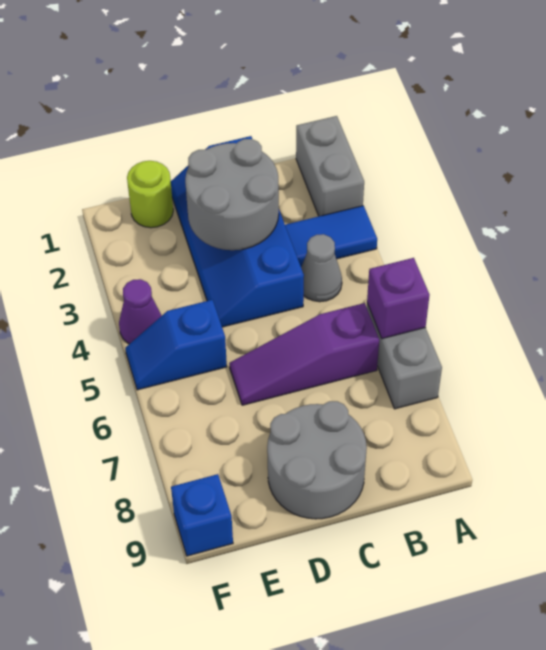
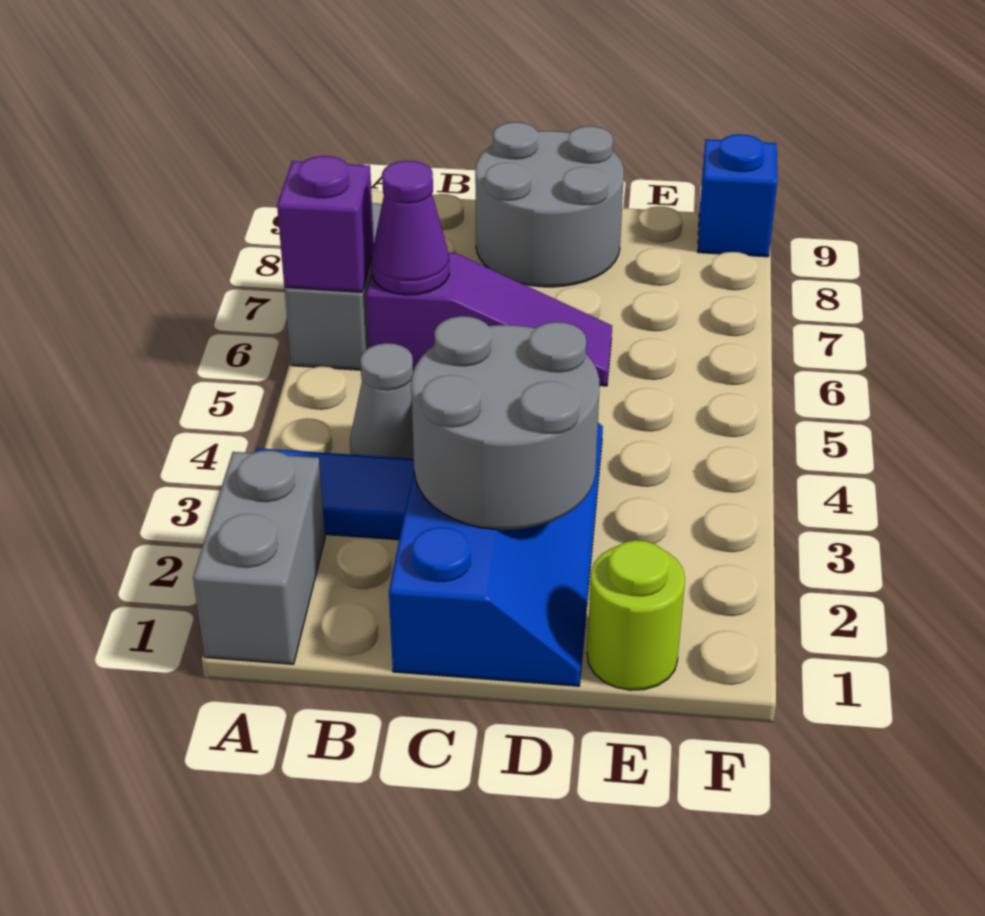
blue slope E5:F5 level 1 top E -> none
purple cone F4 level 1 -> purple cone B6 level 2

